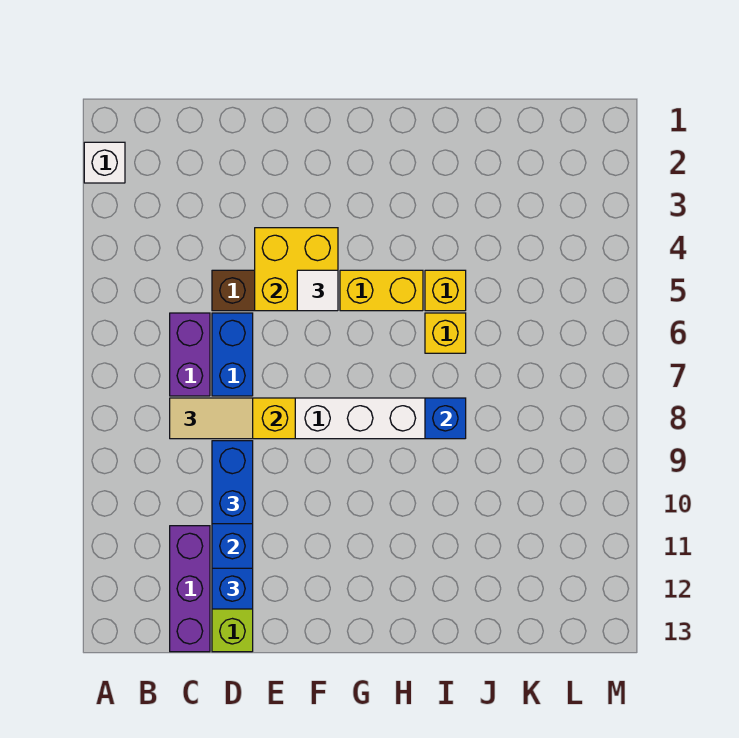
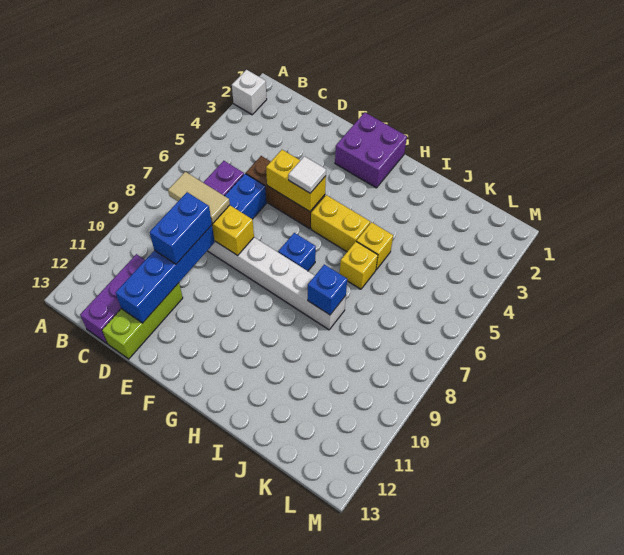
blue brick D12 level 3 -> blue brick G7 level 1
yellow brick E4:F5 level 2 -> yellow brick E5:F5 level 2
none -> purple brick F1:G2 level 1

